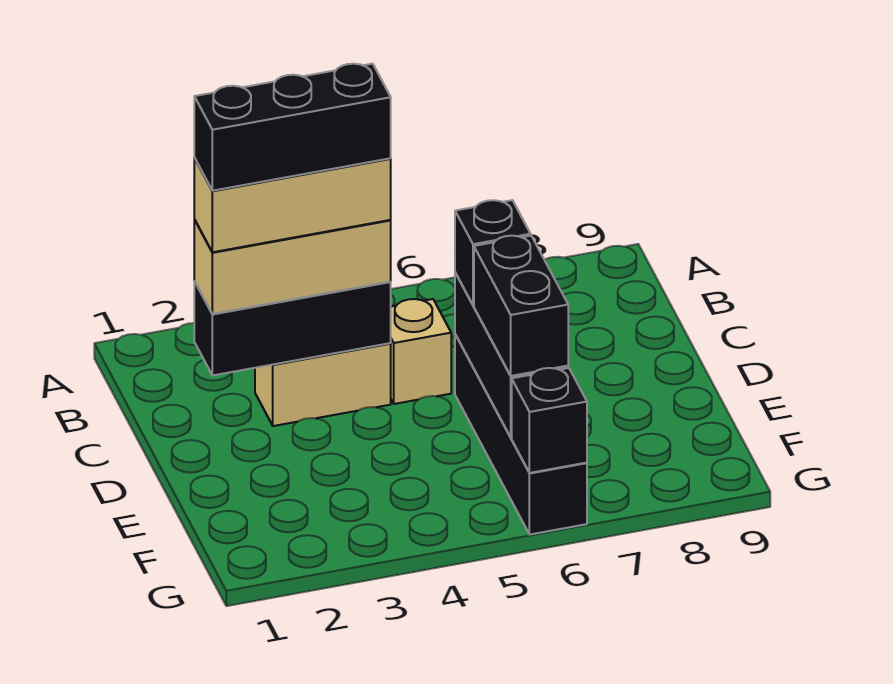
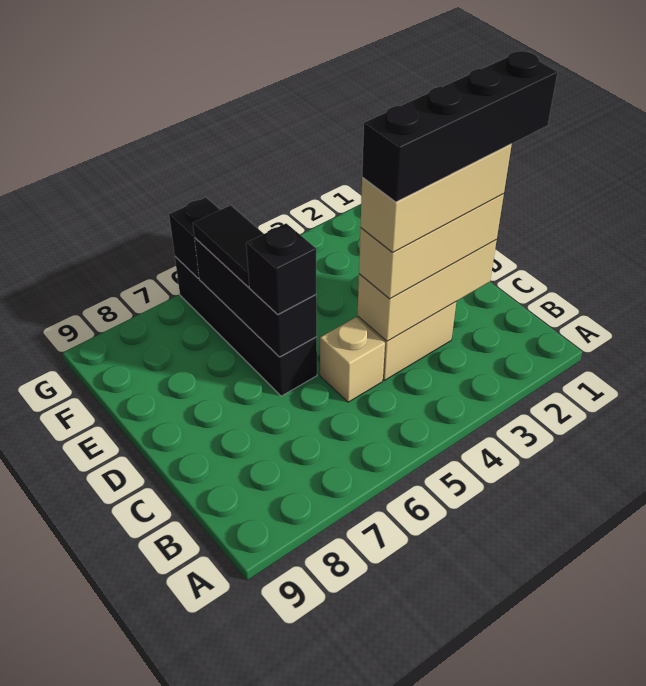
black brick C2:C4 level 2 -> tan brick C2:C4 level 2
black brick C2:C4 level 5 -> black brick C1:C4 level 5
black brick E6:F6 level 3 -> black tile E6:F6 level 3

